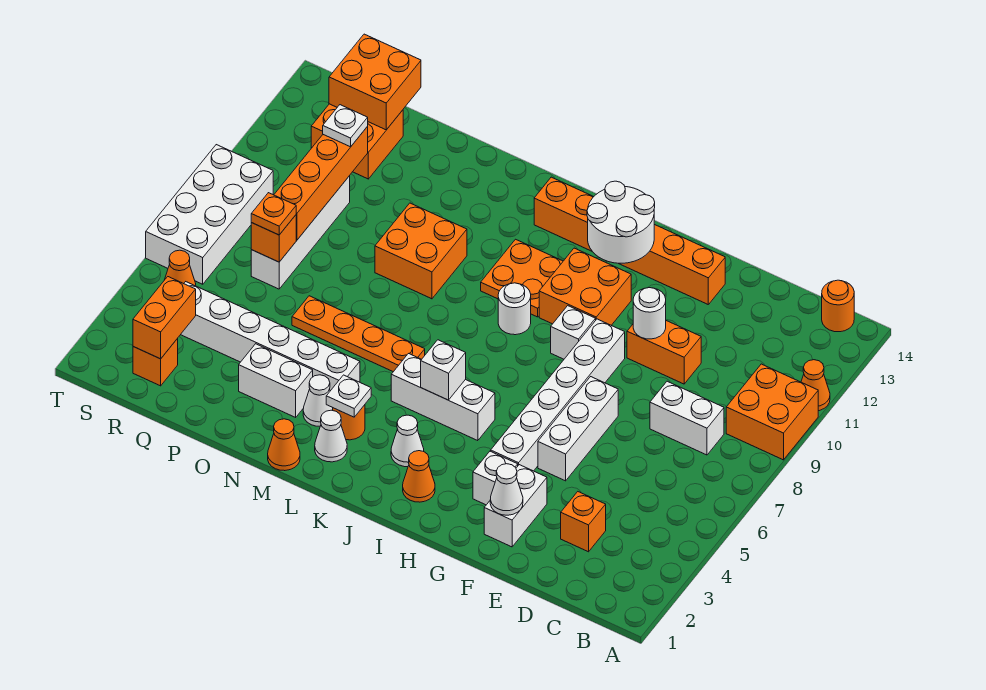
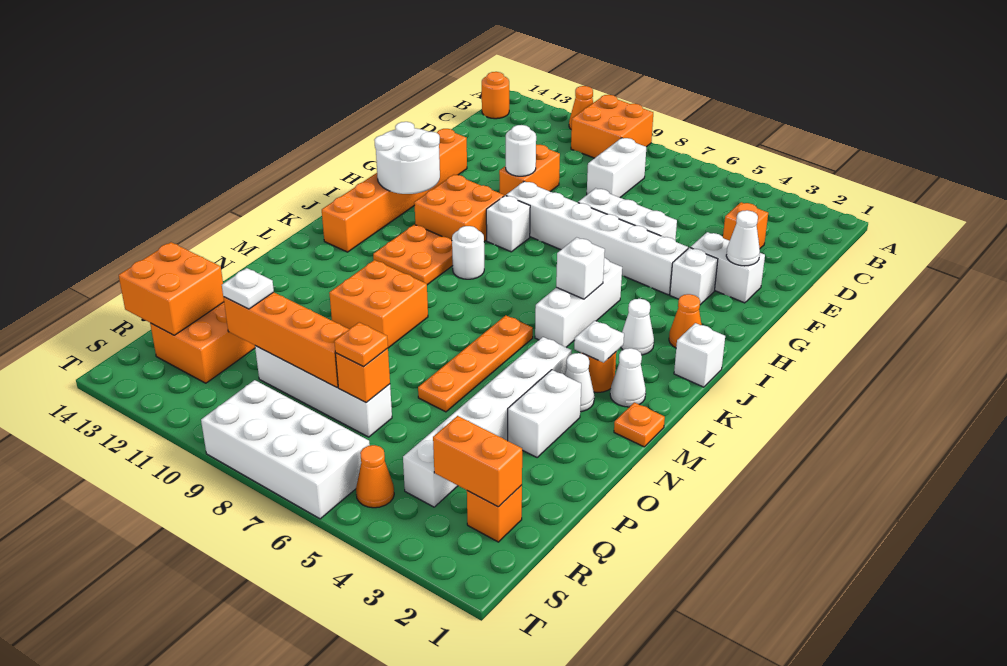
none -> white brick J1 level 1
orange cone M1 level 1 -> orange plate M1 level 1

